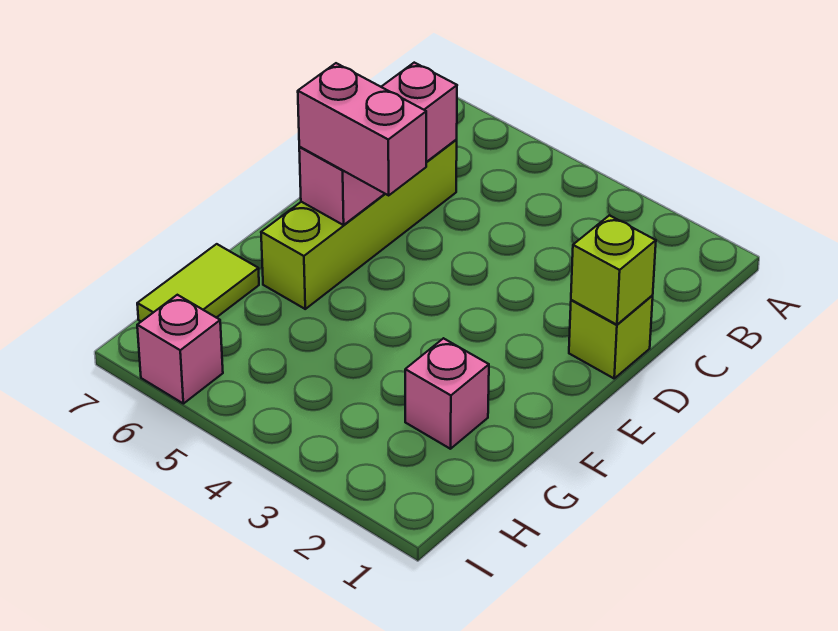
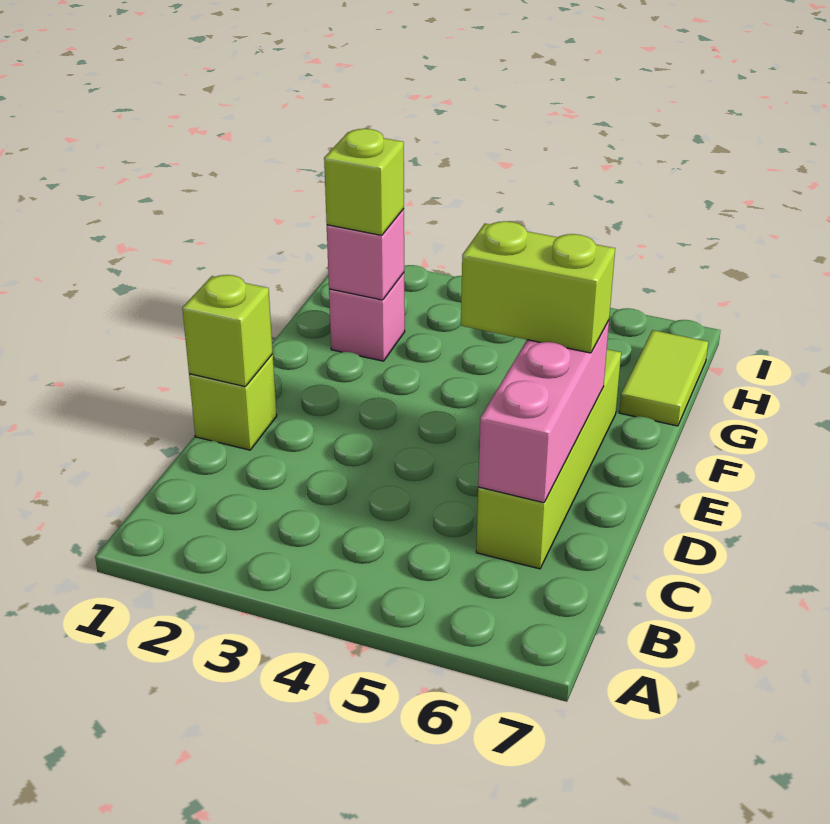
pink brick E5:E6 level 3 -> lime brick E5:E6 level 3
none -> lime brick G2 level 3
pink brick I6 level 1 -> pink brick G2 level 2

